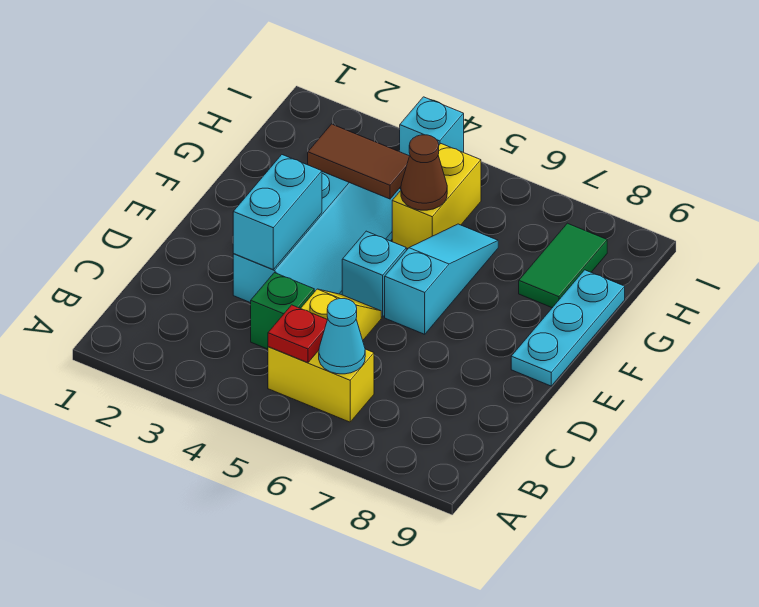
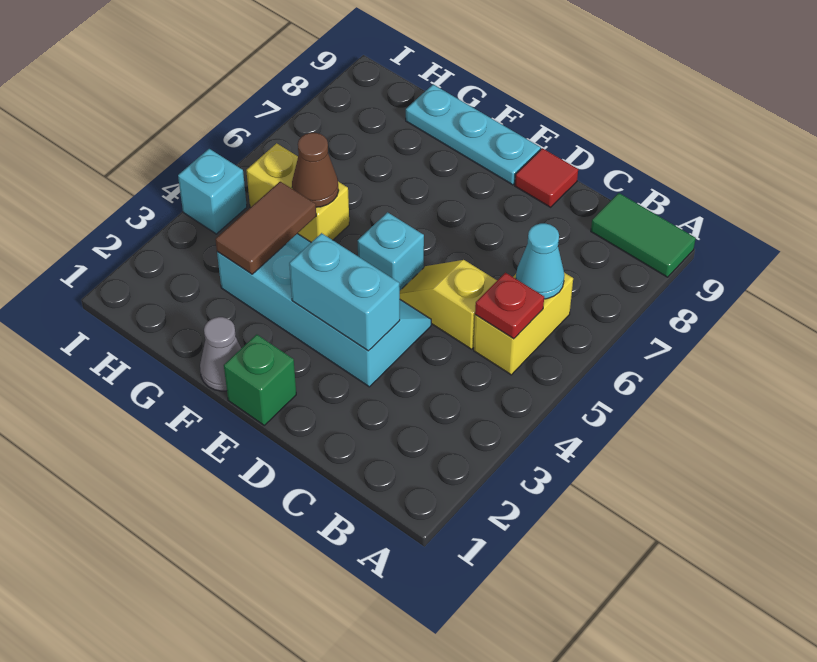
green brick C4 level 1 -> green brick E1 level 1
none -> red tile D9 level 1
cyan slope E6:G6 level 1 top E -> none
none -> grey cone F1 level 1
green tile G8:H8 level 1 -> green tile A9:B9 level 1

